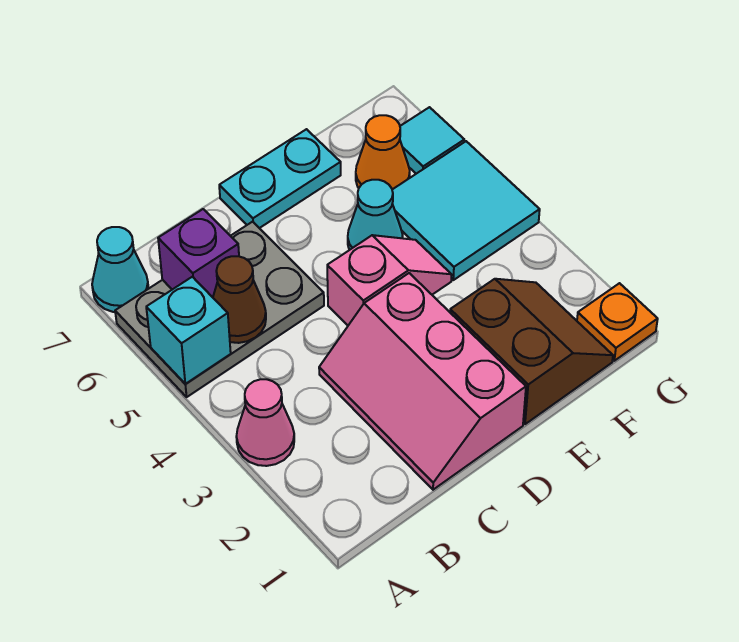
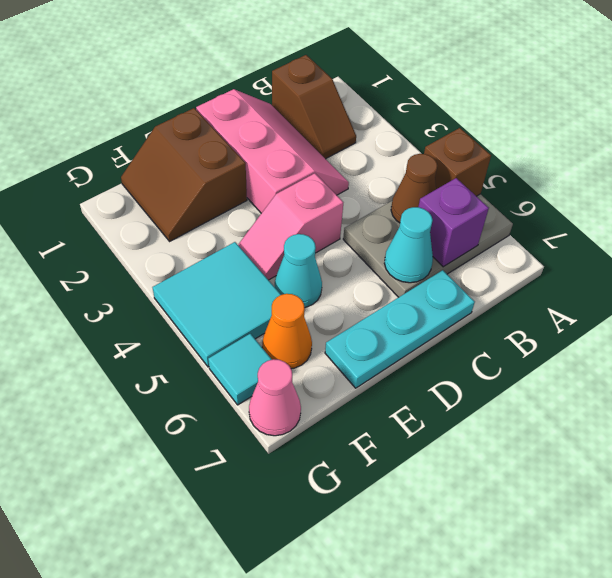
pink cone A3 level 1 -> pink cone G7 level 1
cyan brick A5 level 2 -> brown brick A5 level 2
cyan cone A7 level 1 -> cyan cone C6 level 2
none -> brown slope B1:B2 level 1 top 1
cyan plate D7:E7 level 1 -> cyan plate C7:E7 level 1
orange plate G1 level 1 -> none

